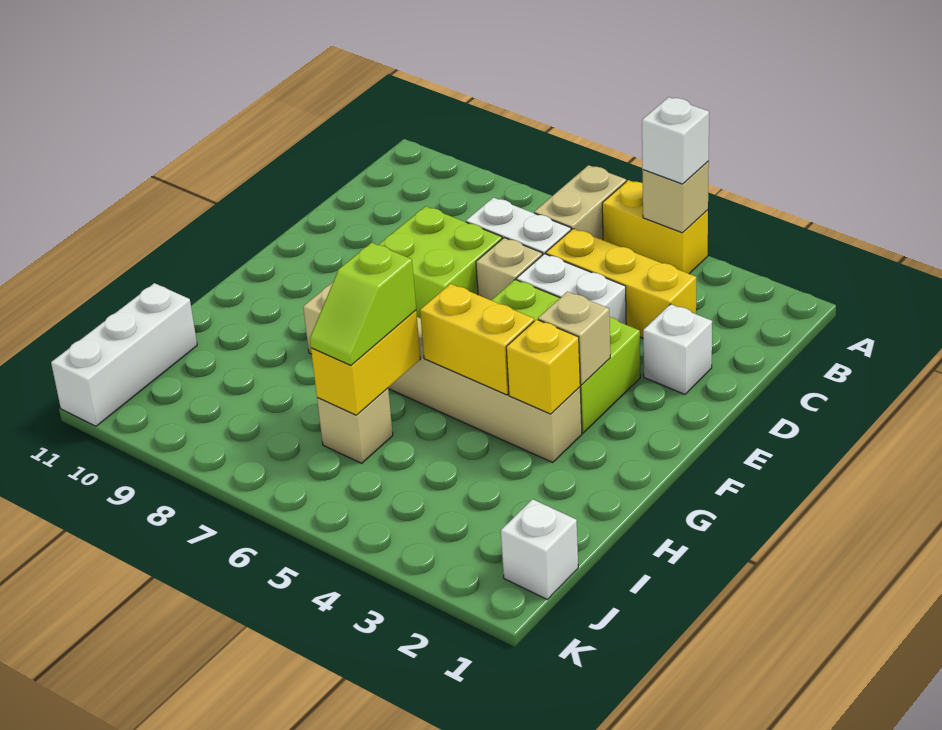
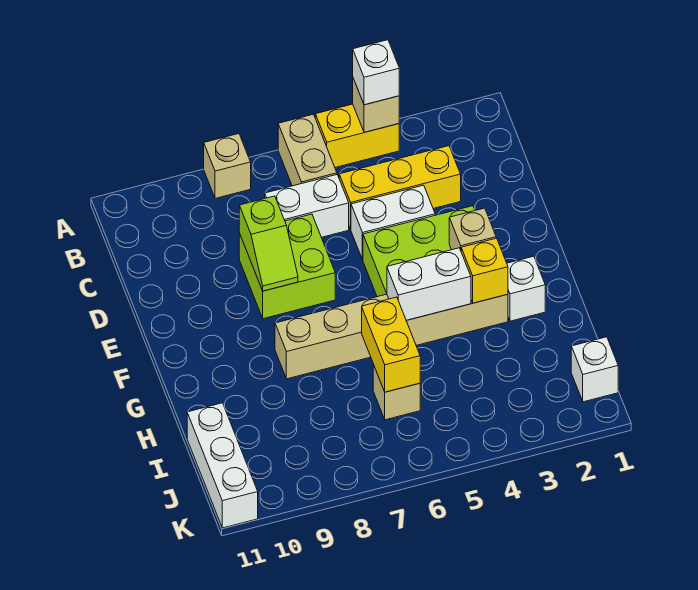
white brick D2 level 1 -> white brick G2 level 1
tan brick D6 level 1 -> tan brick A8 level 1
yellow brick G4:G5 level 2 -> white brick G4:G5 level 2
lime slope H6:I6 level 3 top H -> lime slope D8:E8 level 2 top D

